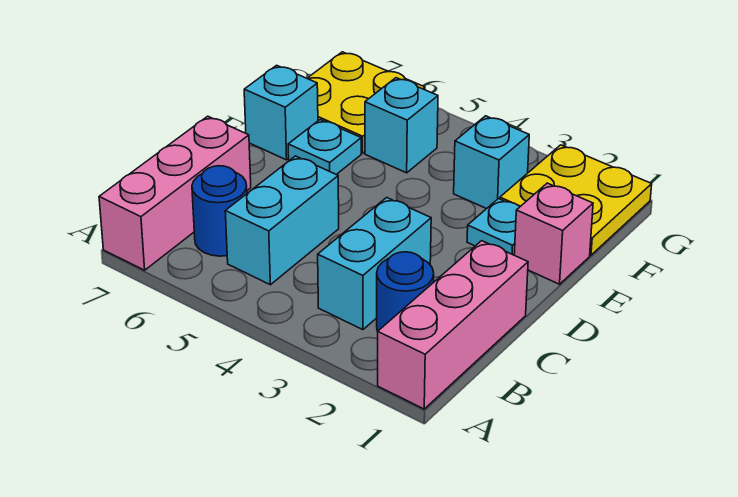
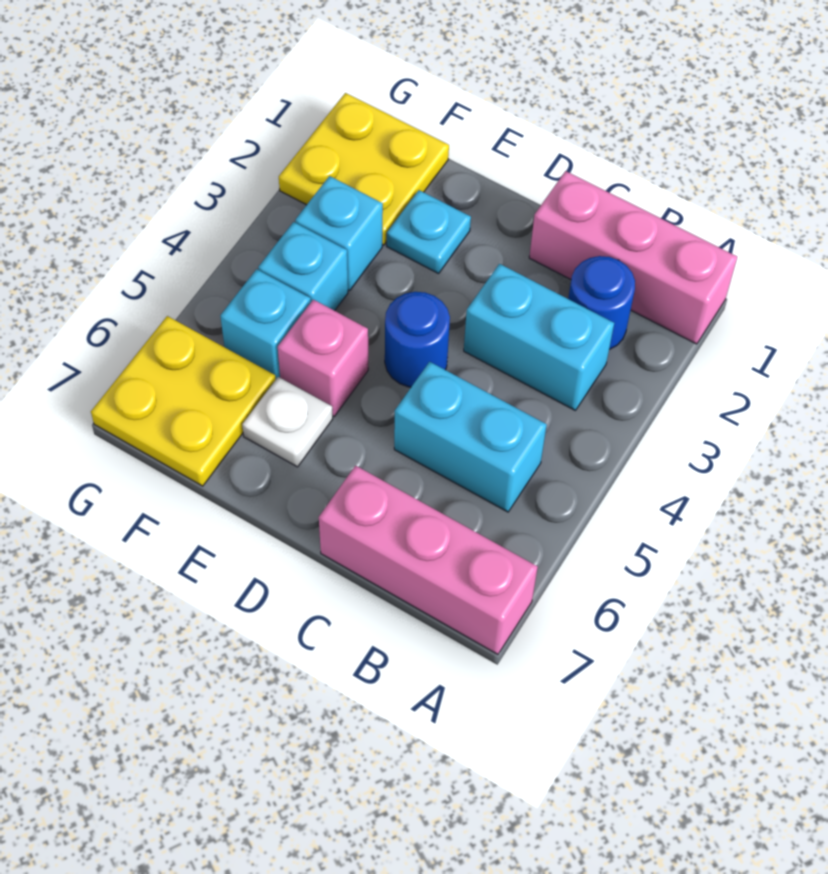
blue round brick B6 level 1 -> blue round brick D4 level 1
pink brick E1 level 1 -> pink brick E5 level 1
cyan plate E6 level 1 -> white plate E6 level 1
cyan brick E7 level 1 -> cyan brick F4 level 1

